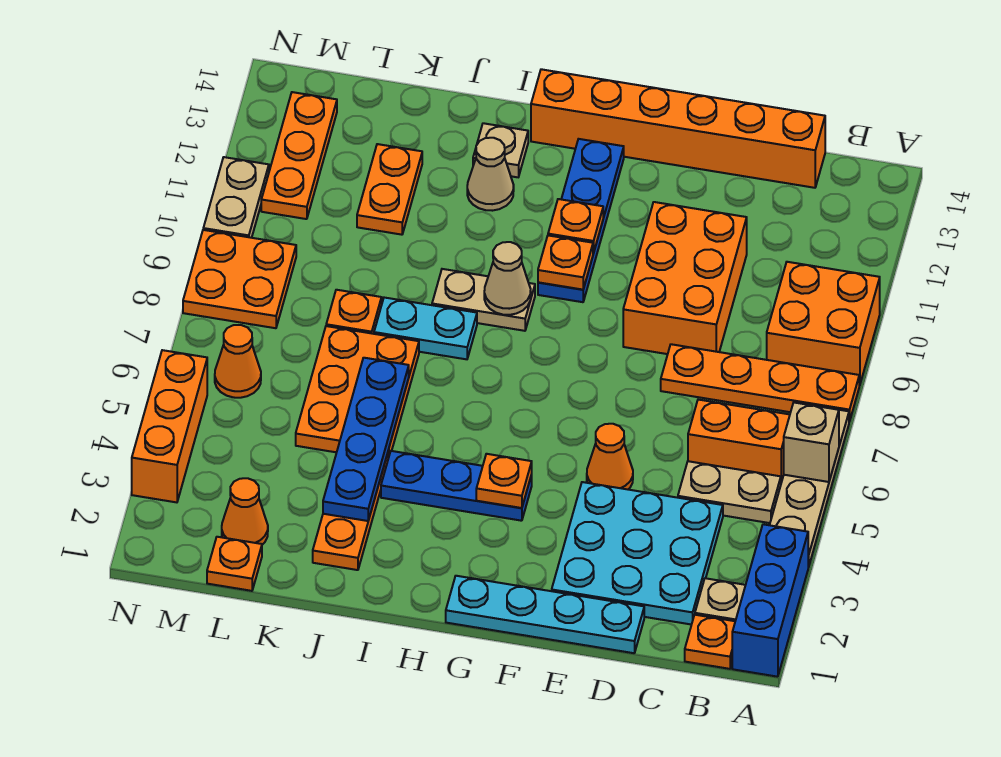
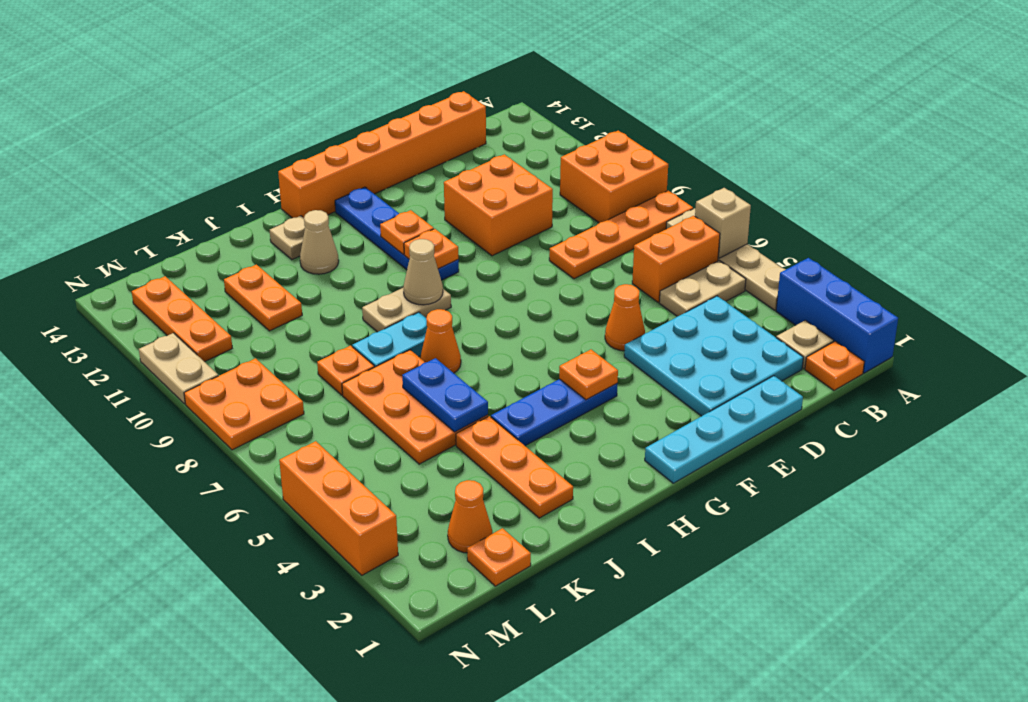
orange brick D9:E11 level 1 -> orange brick D10:E11 level 1
blue plate J3:J6 level 2 -> blue plate J5:J6 level 2
orange cone M6 level 1 -> orange cone I7 level 1

